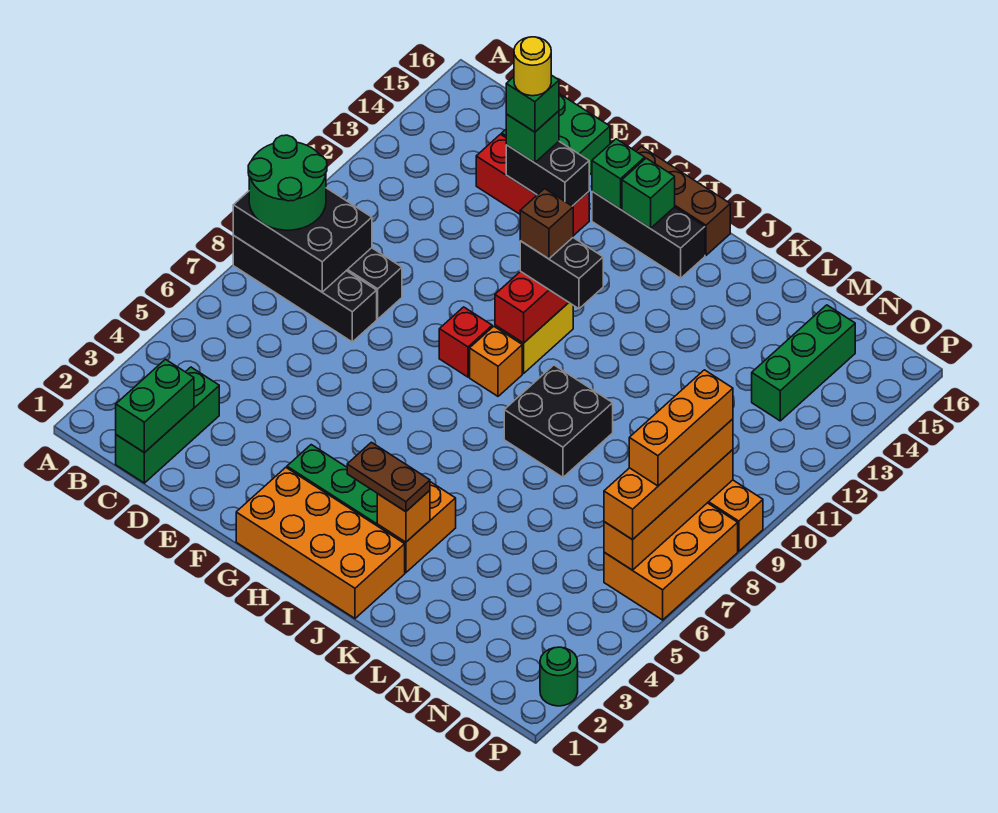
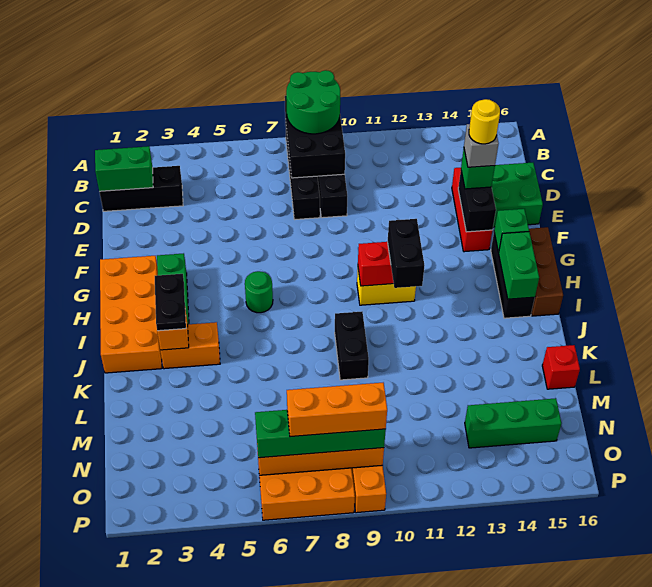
green brick C1:C3 level 1 -> black brick C1:C3 level 1
green brick E14 level 4 -> grey brick E14 level 4
red brick G9 level 1 -> red brick L16 level 1
orange brick H9 level 1 -> none
brown brick H11 level 4 -> none
green brick H15 level 2 -> green brick H15:I15 level 2
brown plate I3:J3 level 3 -> black plate I3:J3 level 3
black brick J8:K9 level 1 -> black brick J9:K9 level 1
orange brick O6:O9 level 3 -> green brick O6:O9 level 3
green round brick P2 level 1 -> green round brick H6 level 1

